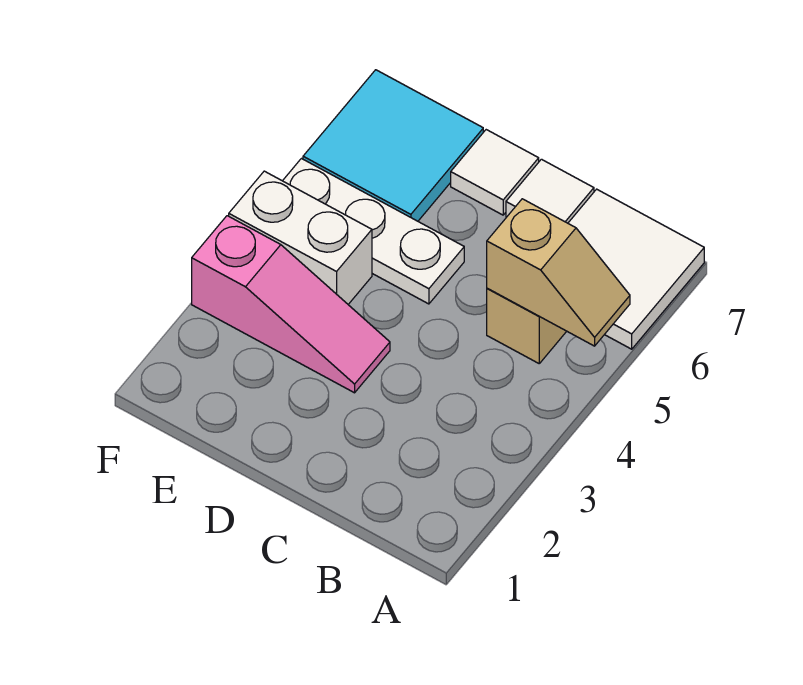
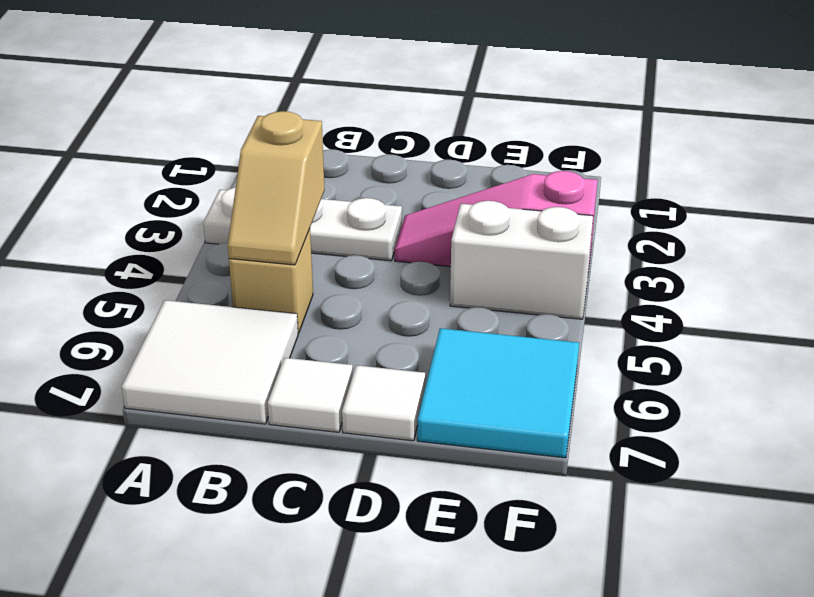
tan slope A5:B5 level 2 top B -> tan slope B4:B5 level 2 top 4
white plate D5:F5 level 1 -> white plate A3:C3 level 1

